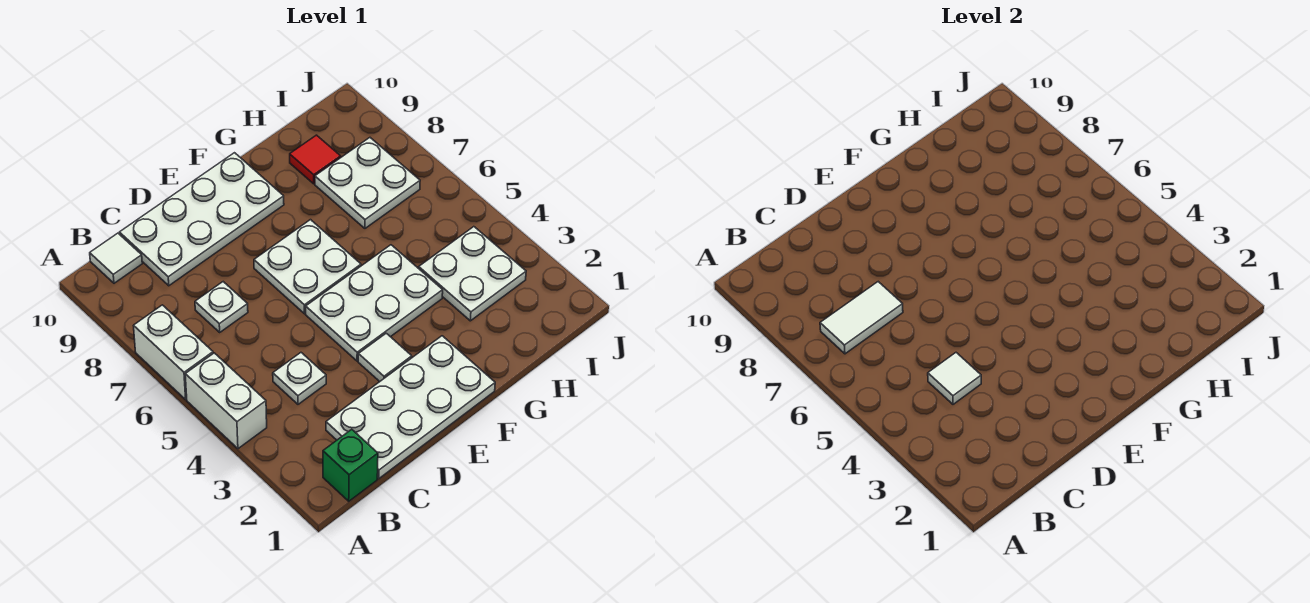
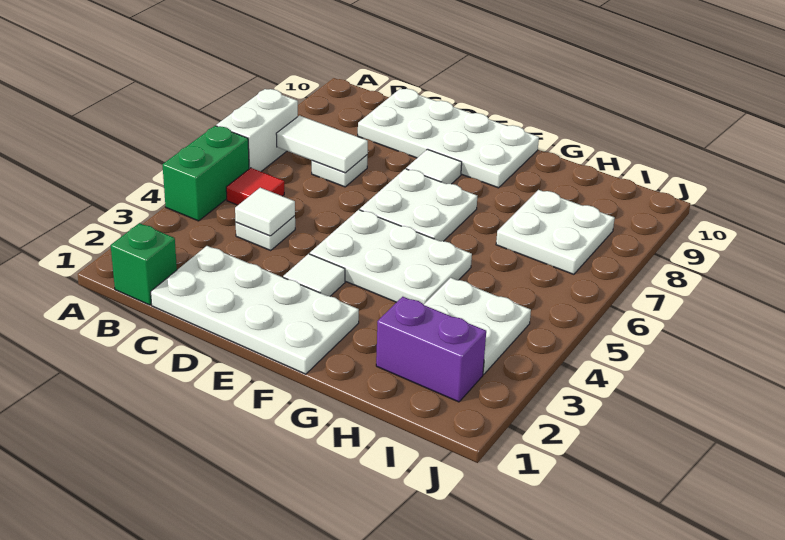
white brick A4:A5 level 1 -> green brick A4:A5 level 1
white tile B10 level 1 -> white tile E8 level 1
none -> purple brick H2:I2 level 1
red tile H9 level 1 -> red tile B5 level 1

